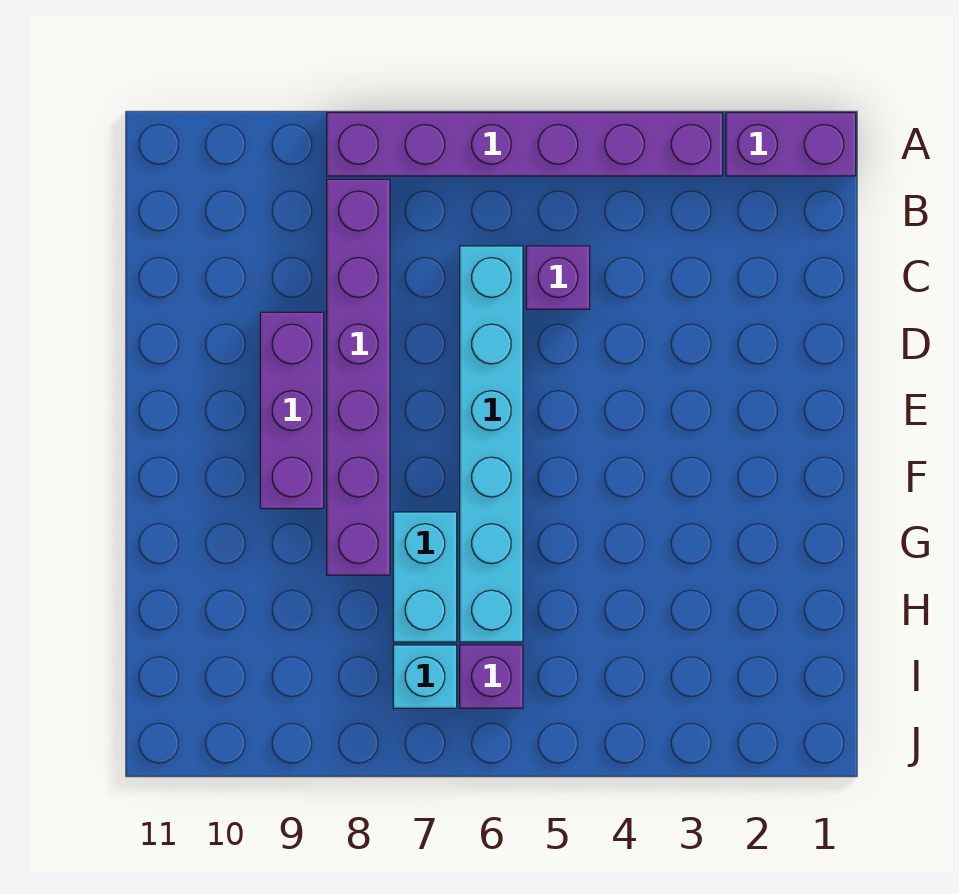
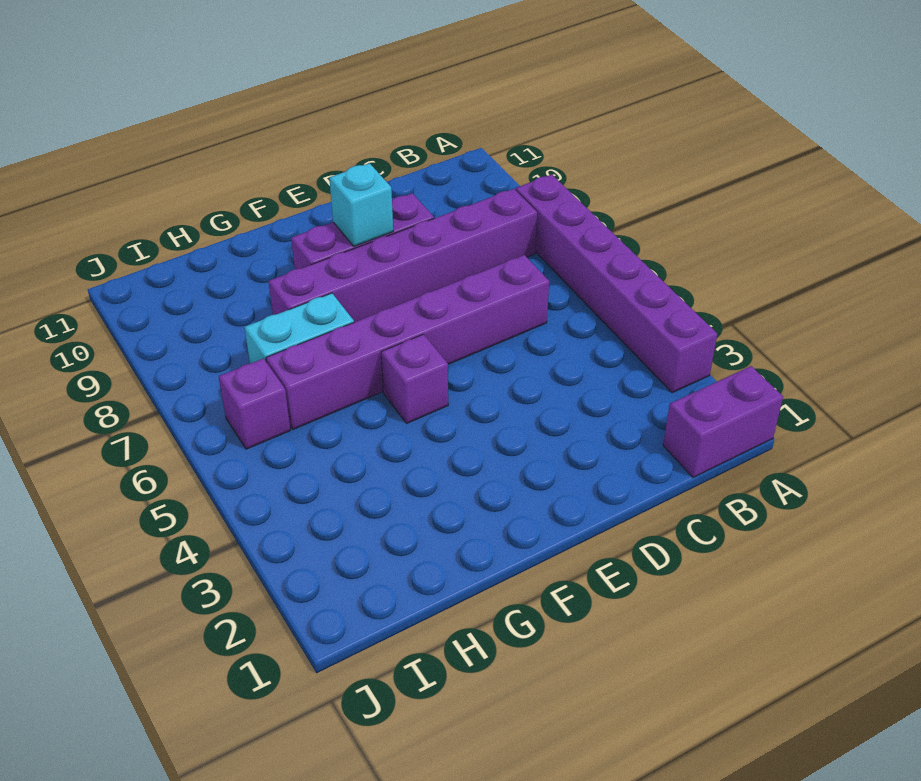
purple brick A1:A2 level 1 -> purple brick A1:B1 level 1
purple brick C5 level 1 -> purple brick F5 level 1
cyan brick C6:H6 level 1 -> purple brick C6:H6 level 1
cyan brick I7 level 1 -> cyan brick E9 level 2

